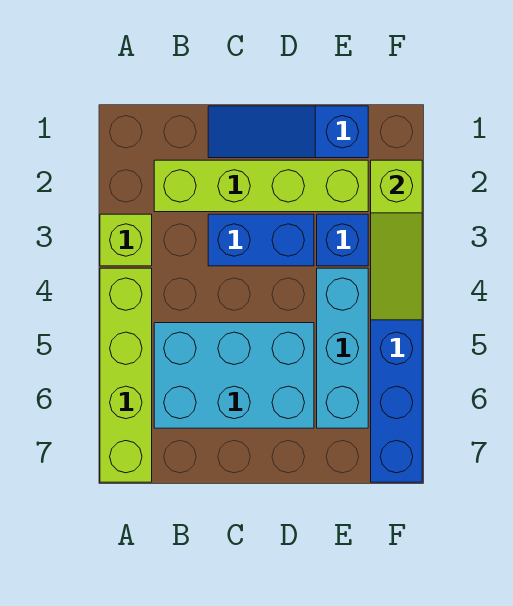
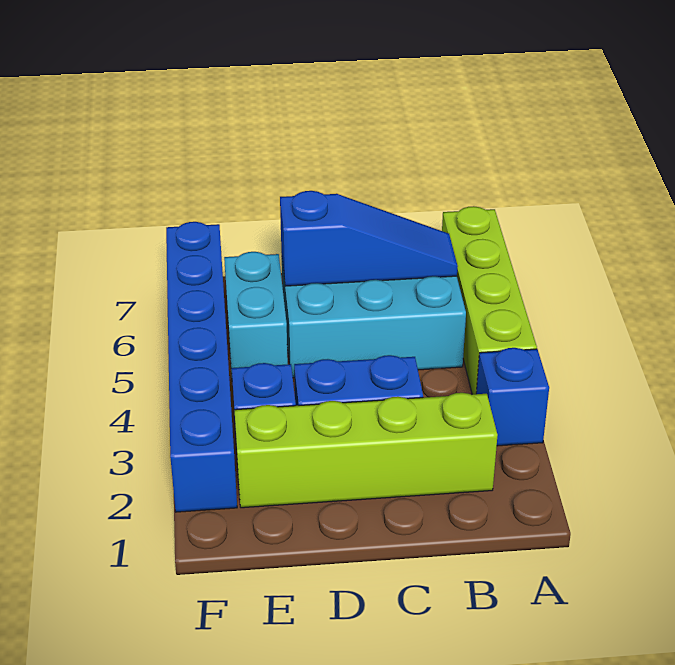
lime brick A3 level 1 -> blue brick A3 level 1
blue slope C1:E1 level 1 top E -> blue slope B6:D6 level 2 top D
cyan brick E4:E6 level 1 -> cyan brick E5:E6 level 1
lime slope F2:F4 level 2 top 2 -> none

